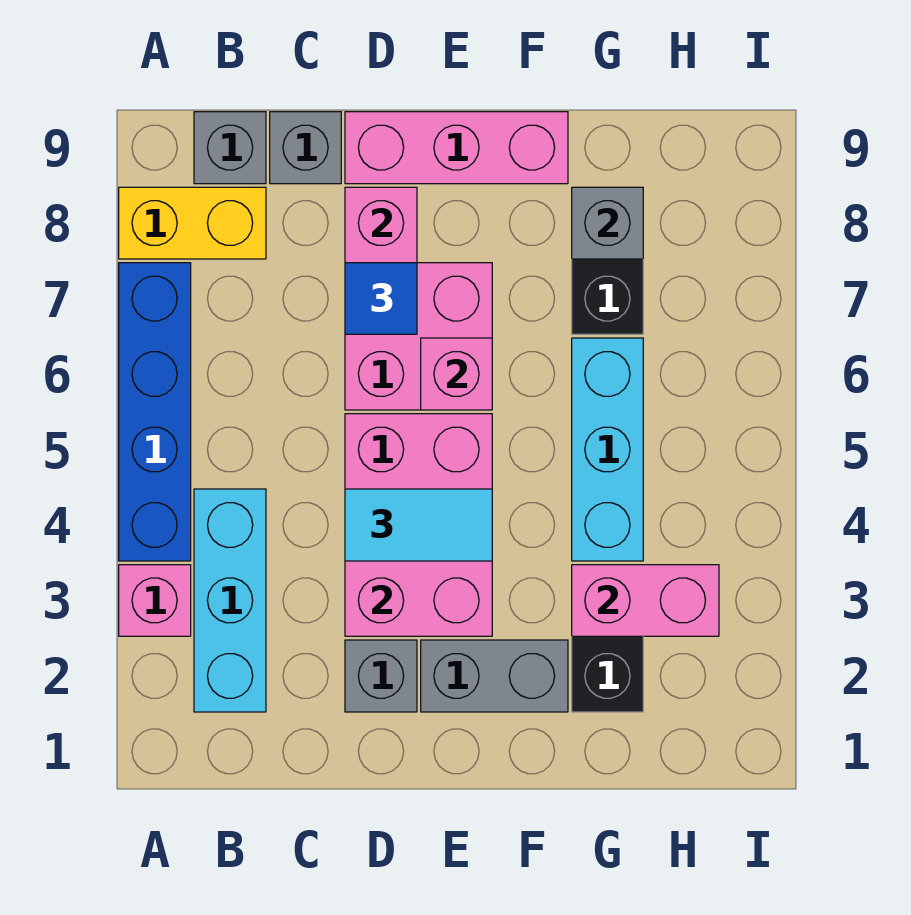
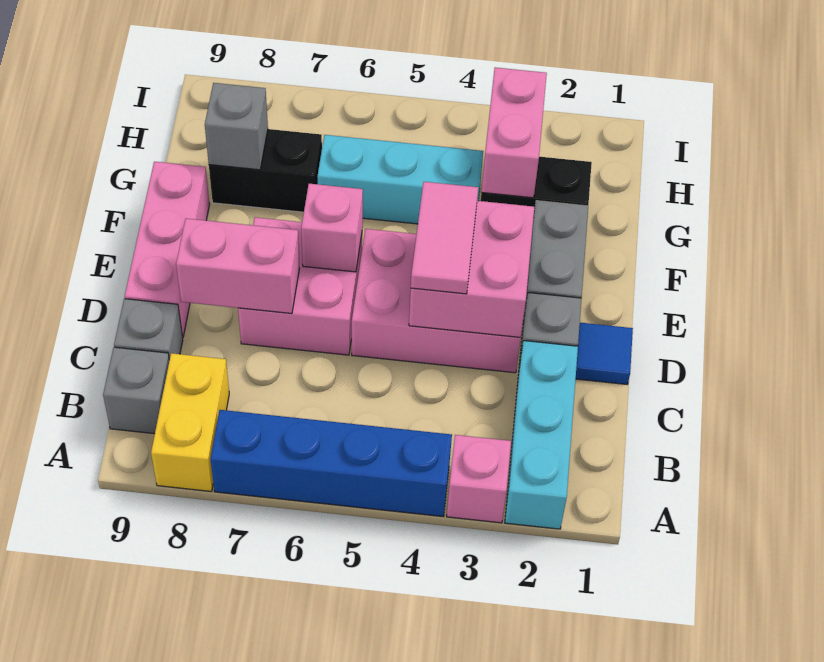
cyan brick B2:B4 level 1 -> cyan brick A2:C2 level 1
cyan tile D4:E4 level 3 -> pink tile D4:E4 level 3
blue tile D7 level 3 -> blue tile D1 level 1

